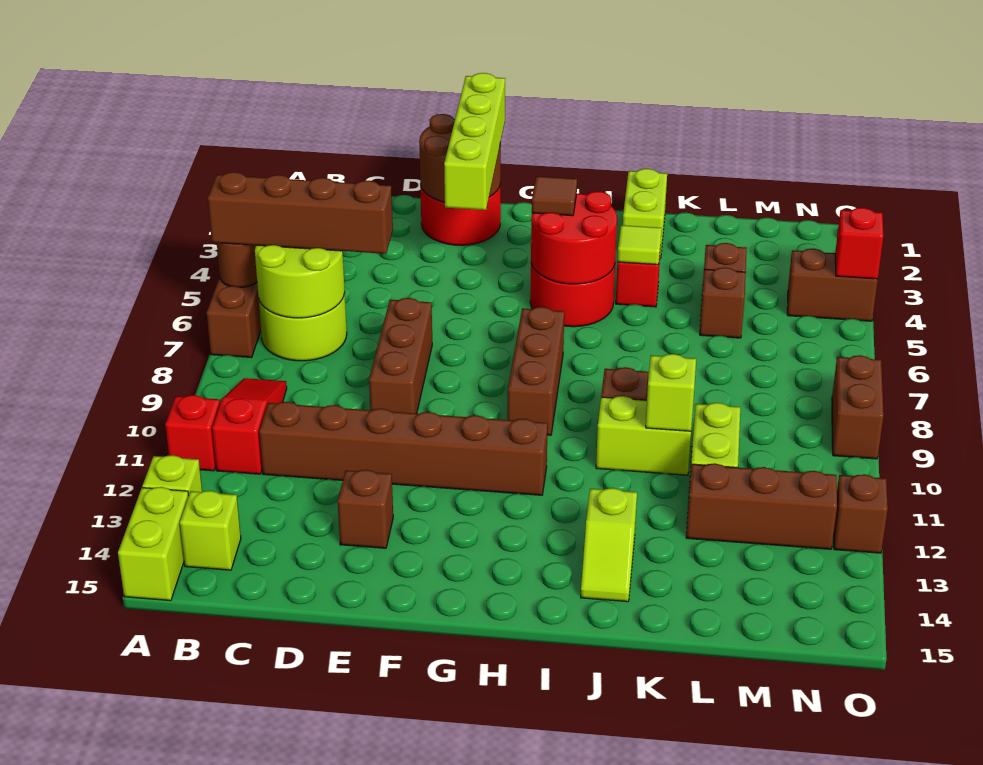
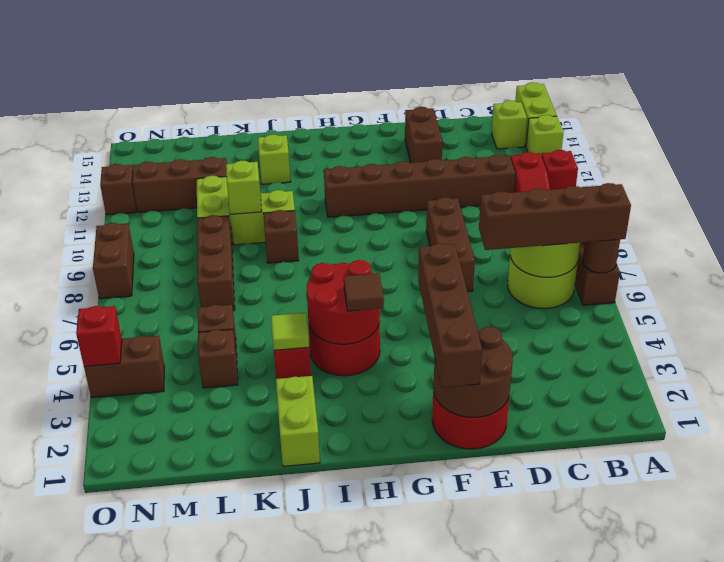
brown brick E13 level 1 -> brown brick E13:E14 level 1
lime brick F1:F4 level 3 -> brown brick F1:F4 level 3
brown brick H7:H9 level 1 -> brown brick L7:L9 level 1

